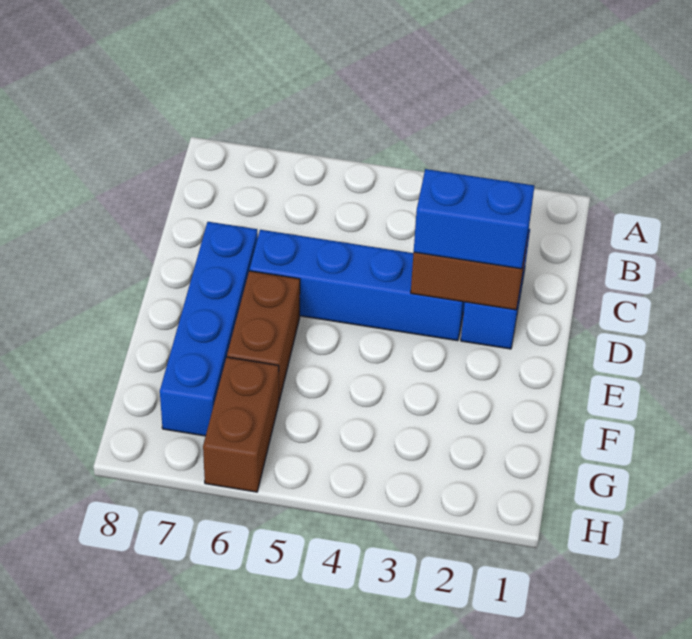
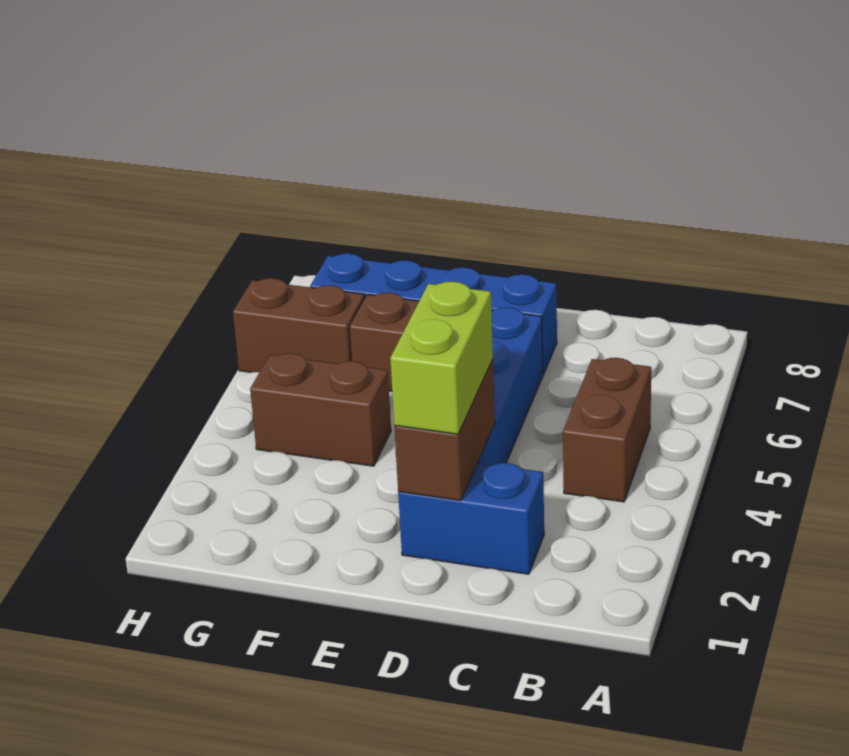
none -> brown brick B4:B5 level 1
blue brick D2:D3 level 3 -> lime brick D2:D3 level 3
none -> brown brick F4:G4 level 1

